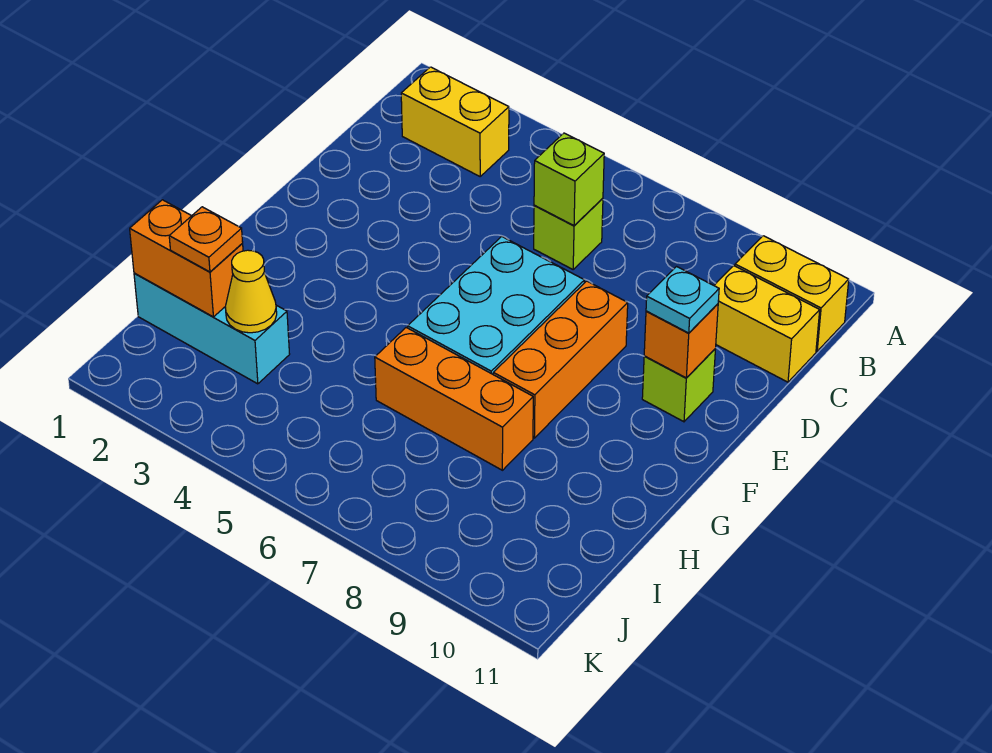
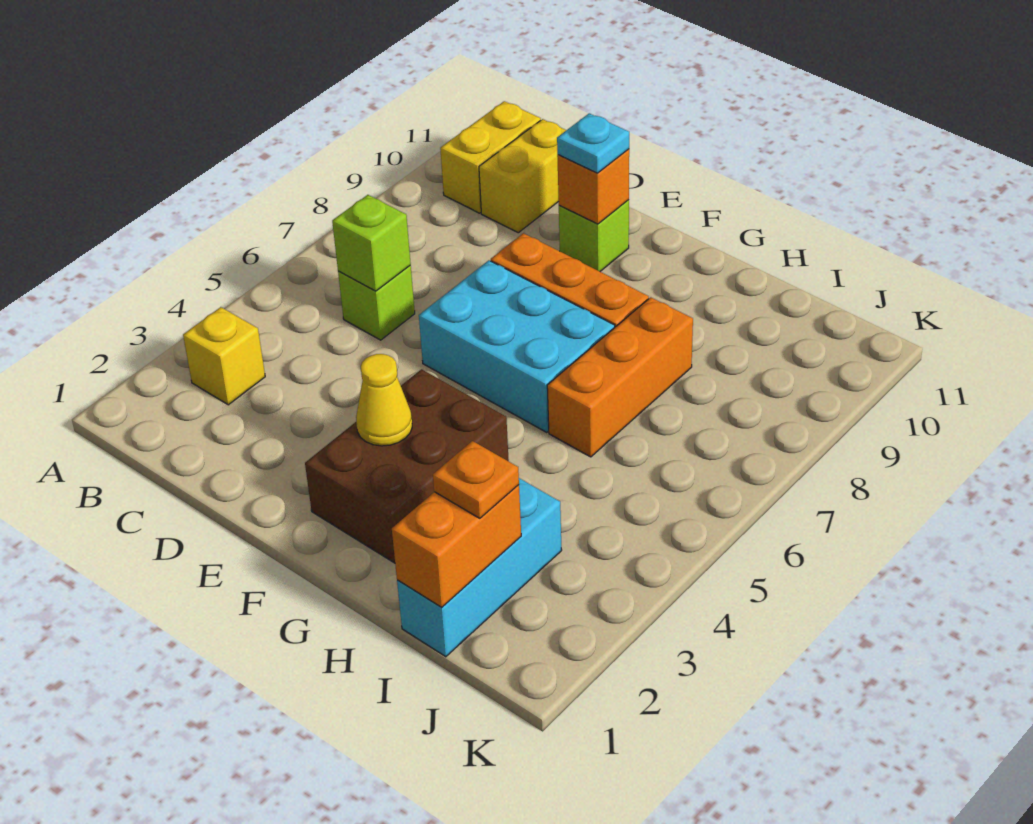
yellow brick B2:B3 level 1 -> yellow brick B3 level 1
none -> brown brick F2:G4 level 1
yellow cone I3 level 2 -> yellow cone F3 level 2

